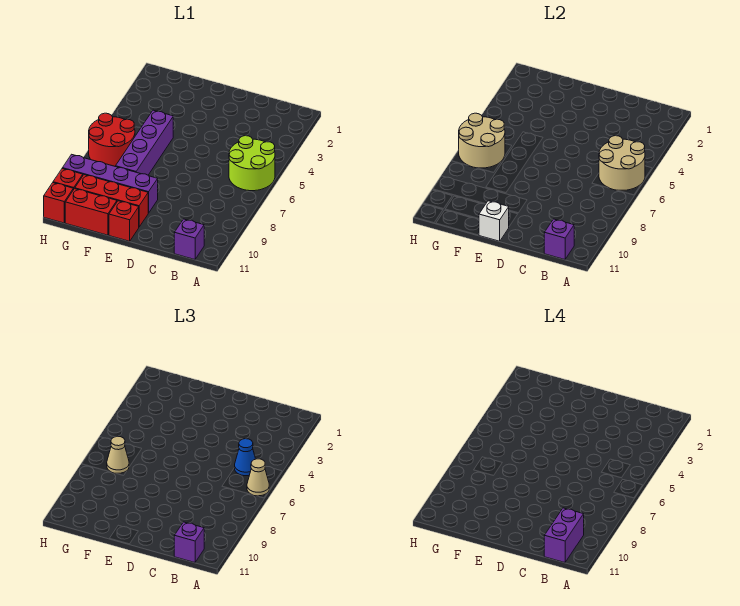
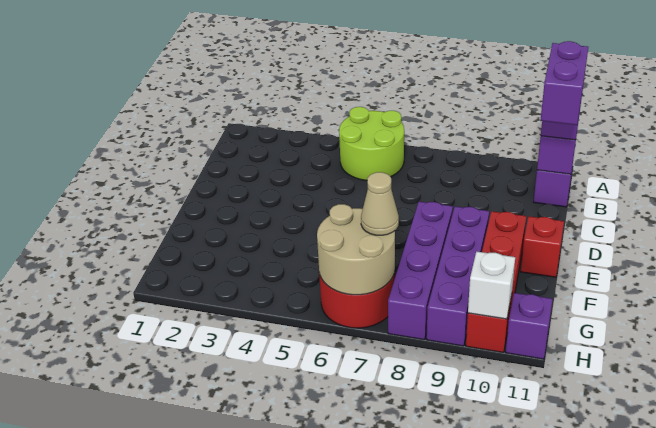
tan round brick A5:B6 level 2 -> none
tan cone A6 level 3 -> none
blue cone B5 level 3 -> none
purple brick B10:B11 level 4 -> purple brick B11:C11 level 4
white brick E11 level 2 -> white brick H10 level 2
purple brick F5:F8 level 1 -> purple brick E8:H8 level 1
red brick F11:G11 level 1 -> none
red brick H11 level 1 -> purple brick H11 level 1

